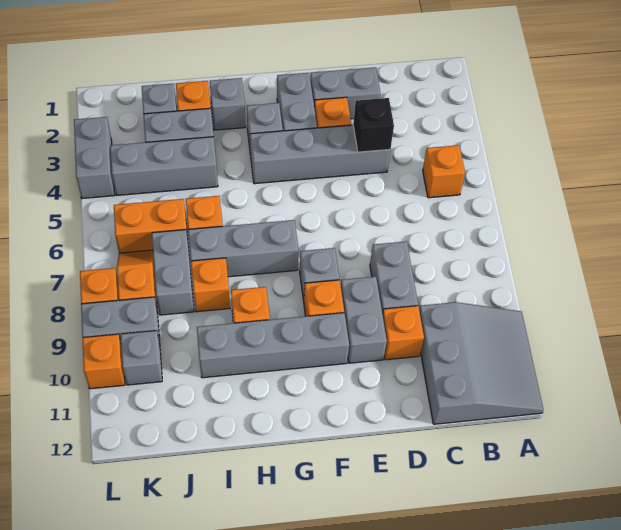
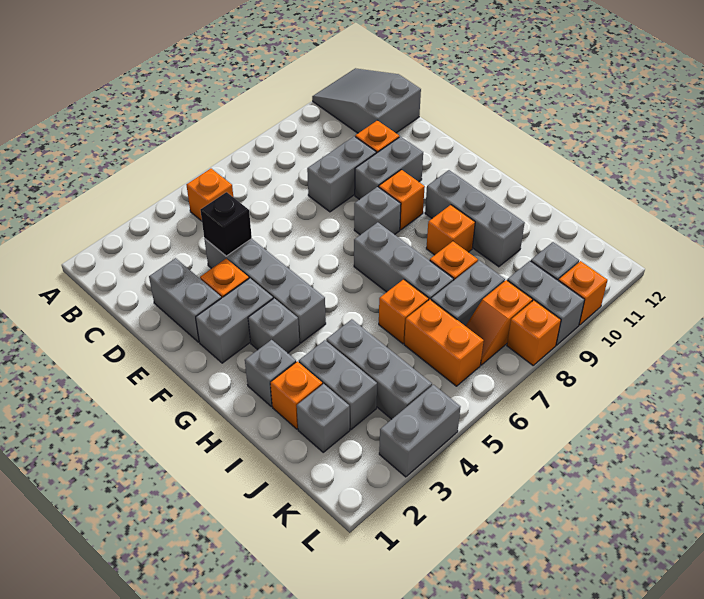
grey slope A10:C12 level 1 top C -> grey slope A11:C12 level 1 top C
grey brick F10:I10 level 1 -> grey brick G10:I10 level 1

